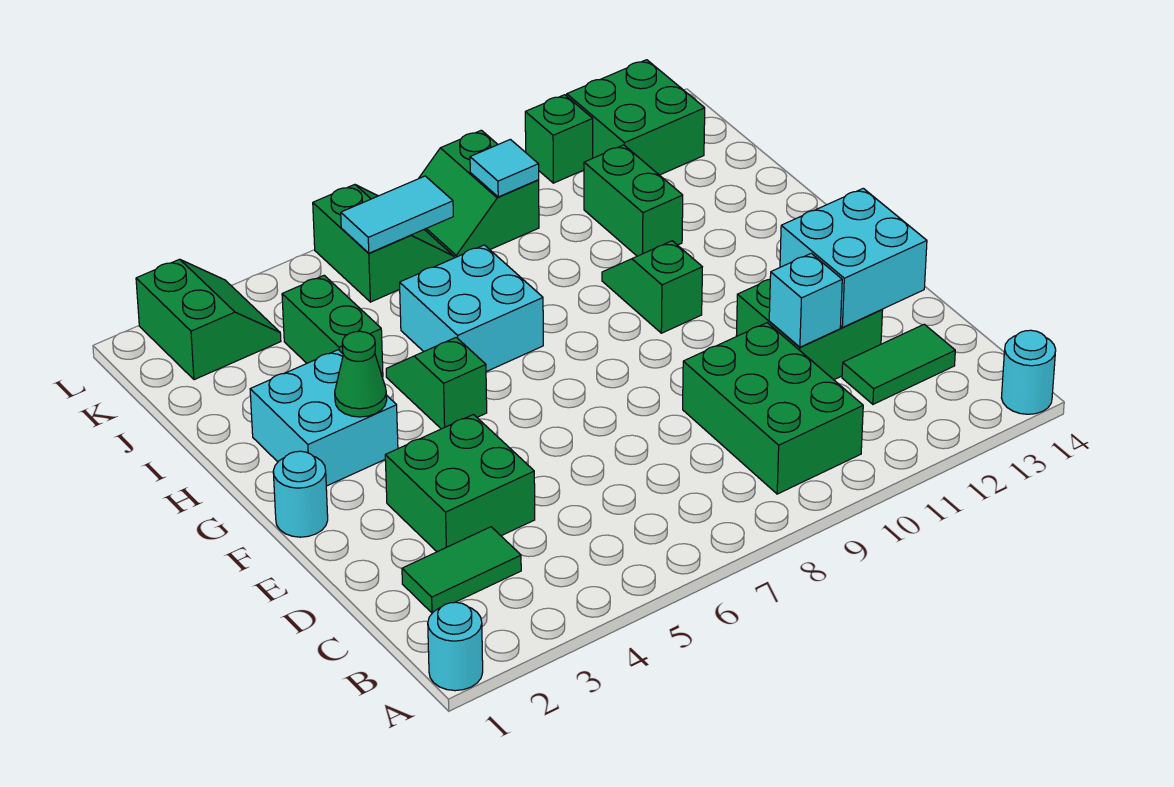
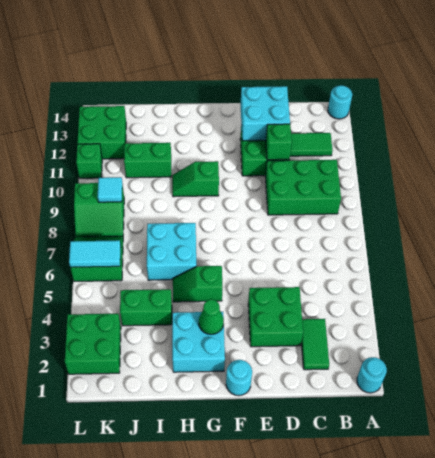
green tile C12:C13 level 1 -> green tile B12:C12 level 1
cyan brick D11 level 2 -> green brick D11 level 2
green slope K2:L3 level 1 top 2 -> green brick K2:L3 level 1
cyan tile K6:K7 level 2 -> cyan tile K6:L6 level 2

